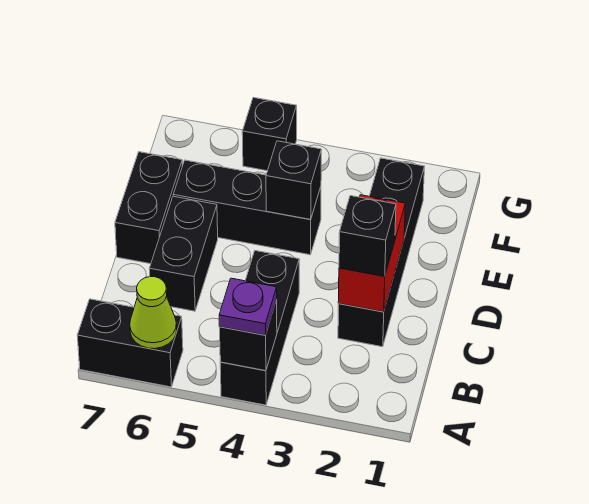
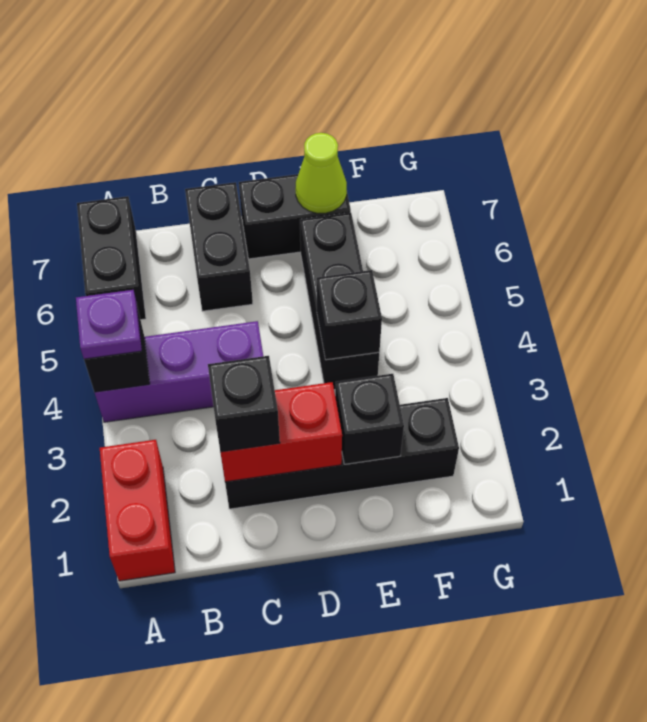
none -> red brick A1:A2 level 1
black brick A4:C4 level 1 -> purple brick A4:C4 level 1
lime cone A6 level 2 -> lime cone E7 level 2
black brick C6:D6 level 1 -> black brick C6:C7 level 1
black brick G5 level 1 -> black brick E2 level 2

